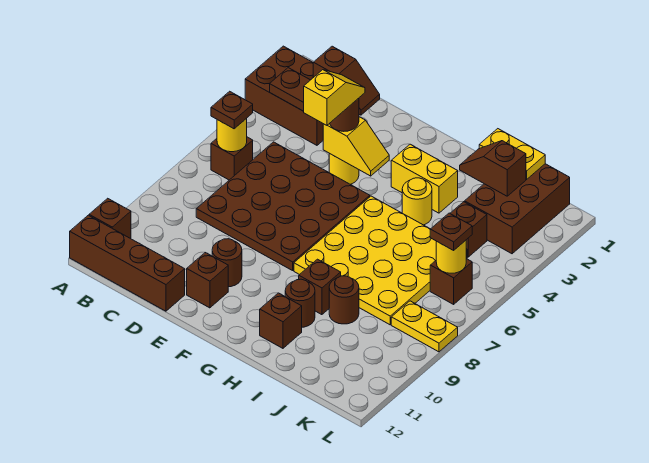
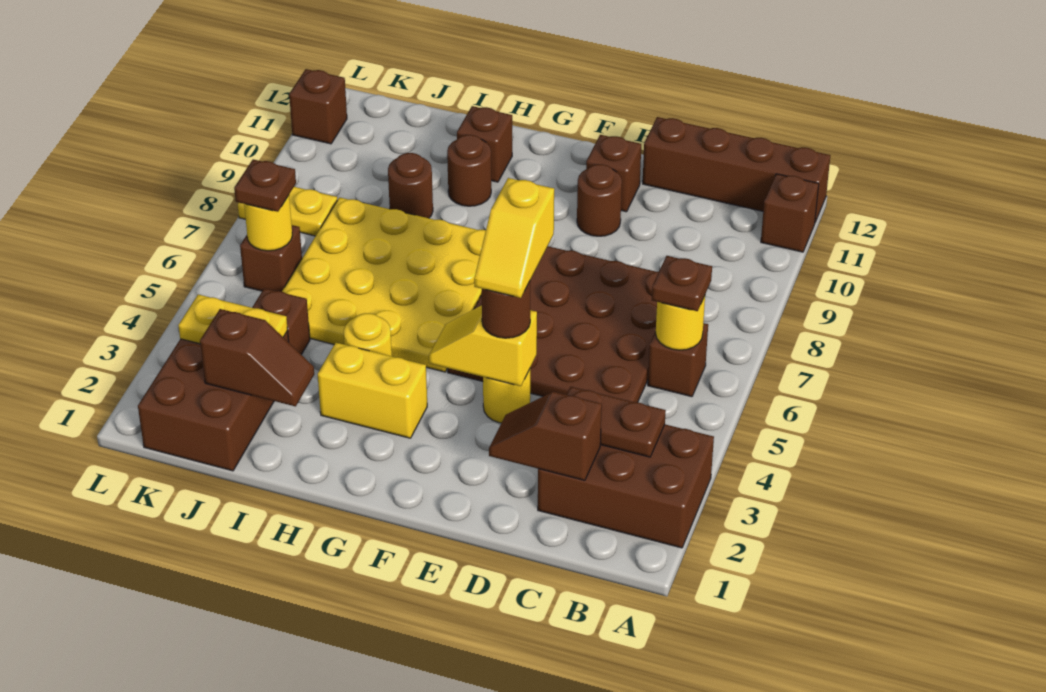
brown brick H9 level 1 -> brown brick L11 level 1
yellow plate I1:J1 level 2 -> yellow plate J3:K3 level 2

